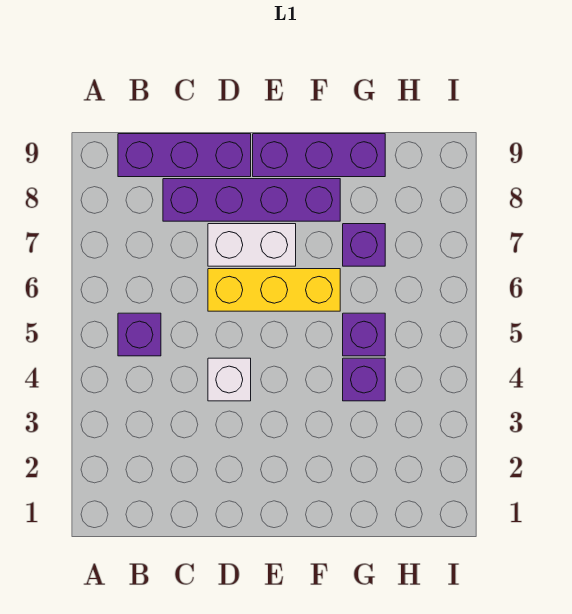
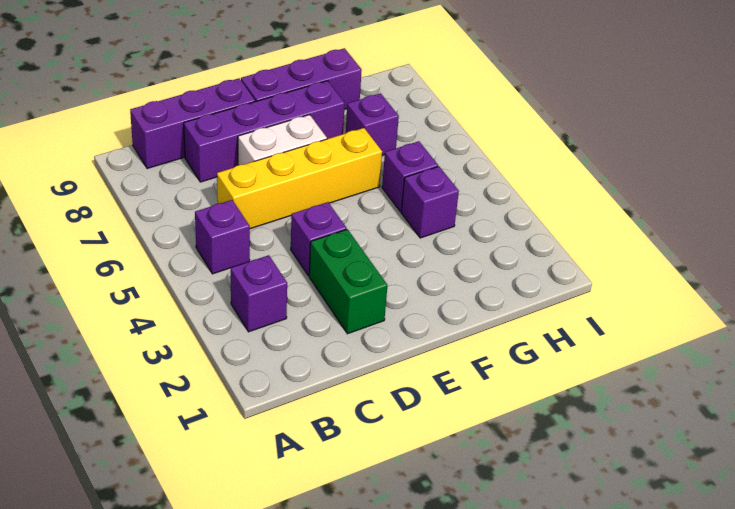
none -> purple brick B3 level 1
none -> green brick D2:D3 level 1
white brick D4 level 1 -> purple brick D4 level 1
yellow brick D6:F6 level 1 -> yellow brick C6:F6 level 1

